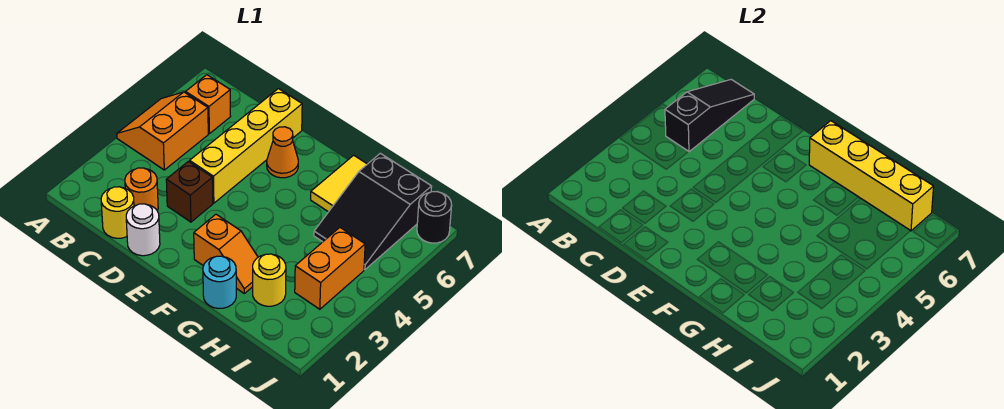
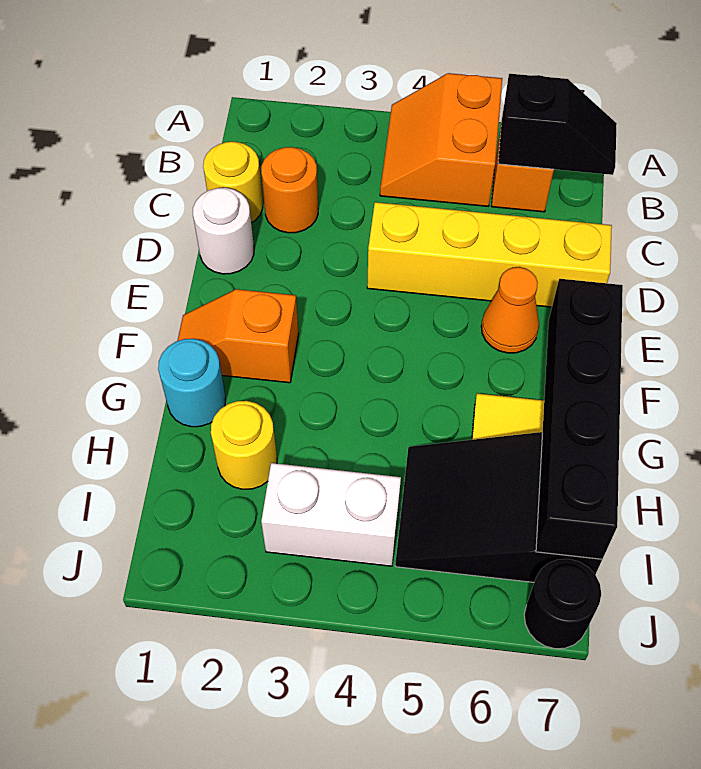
orange slope A4:B5 level 1 top B -> orange slope A4:B5 level 1 top 5
black slope B5:B7 level 2 top 5 -> black slope B6:B7 level 2 top 6
brown brick D3 level 1 -> none
orange slope F2:G2 level 1 top F -> orange slope F1:F2 level 1 top 2
yellow brick F7:I7 level 2 -> black brick F7:I7 level 2
orange brick I3:I4 level 1 -> white brick I3:I4 level 1

